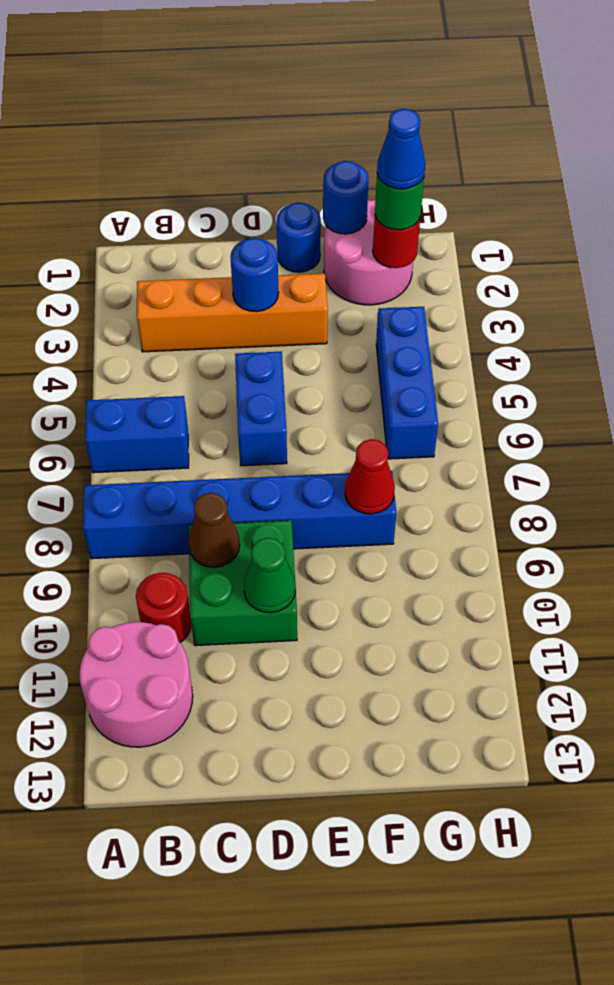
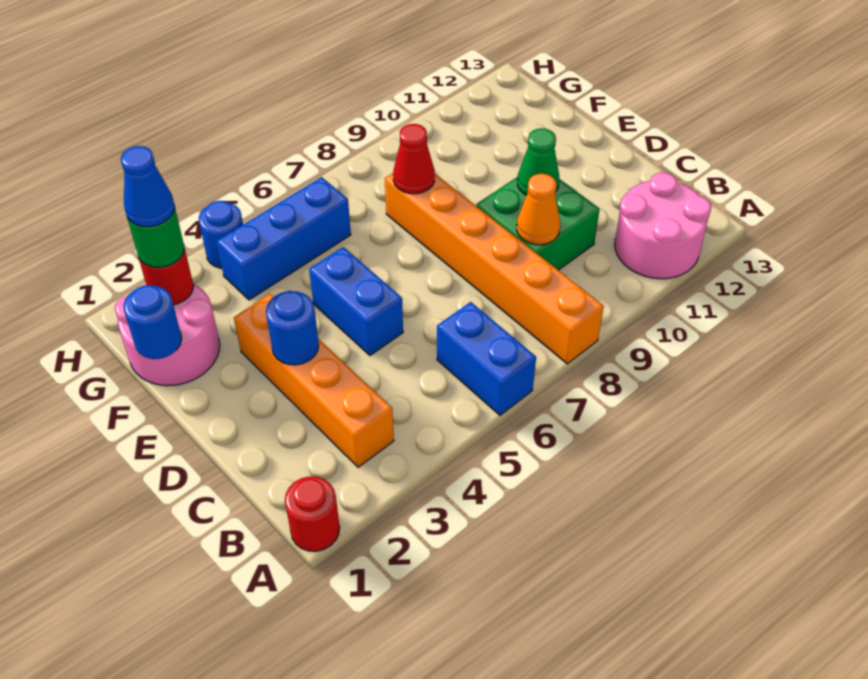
blue brick A8:F8 level 1 -> orange brick A8:F8 level 1
red round brick B10 level 1 -> red round brick A1 level 1
brown cone C9 level 2 -> orange cone C9 level 2
blue brick D5:D6 level 1 -> blue brick D5:E5 level 1
blue round brick E1 level 1 -> blue round brick H4 level 1

